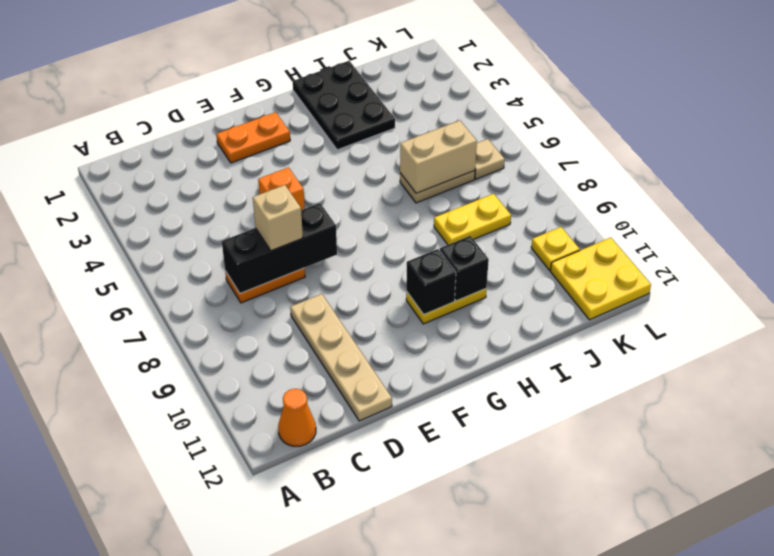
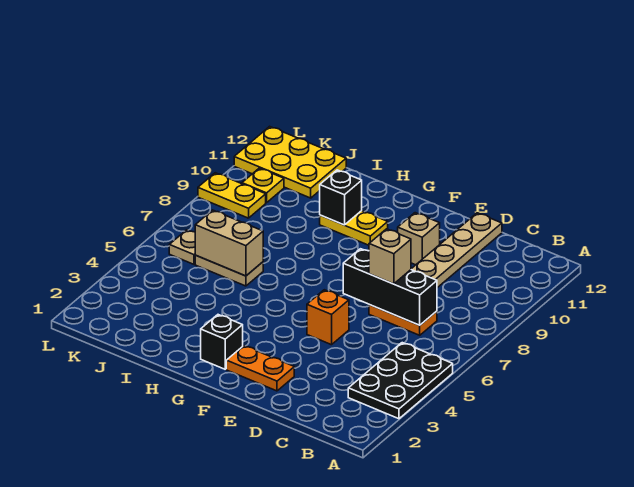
orange cone B12 level 1 -> none
none -> tan brick E10 level 1
black brick G10 level 2 -> black brick G2 level 1
black plate H1:I3 level 1 -> black plate A3:B5 level 1
yellow plate I8:J8 level 1 -> yellow plate K9:L9 level 1
yellow plate K11:L12 level 1 -> yellow plate J11:L12 level 1

